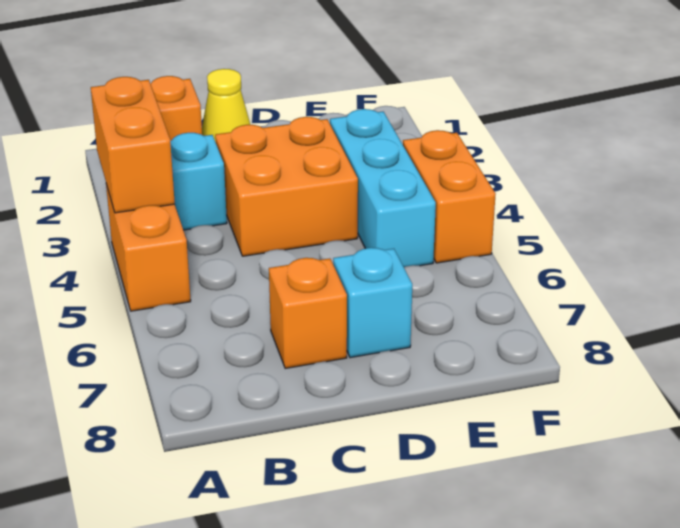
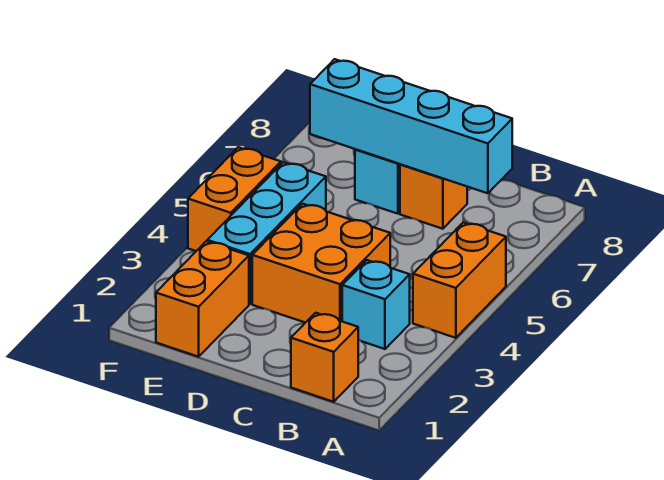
orange brick A3:A4 level 2 -> orange brick E1:E2 level 1
none -> cyan brick B7:E7 level 2
yellow cone C1 level 1 -> none

